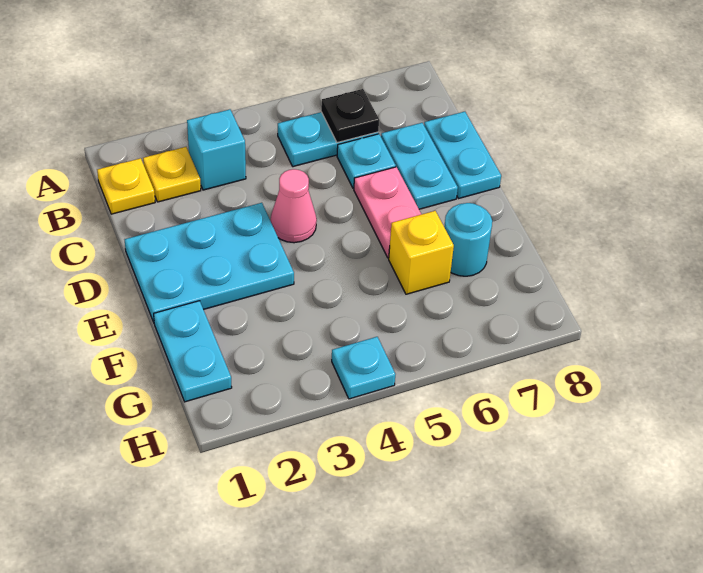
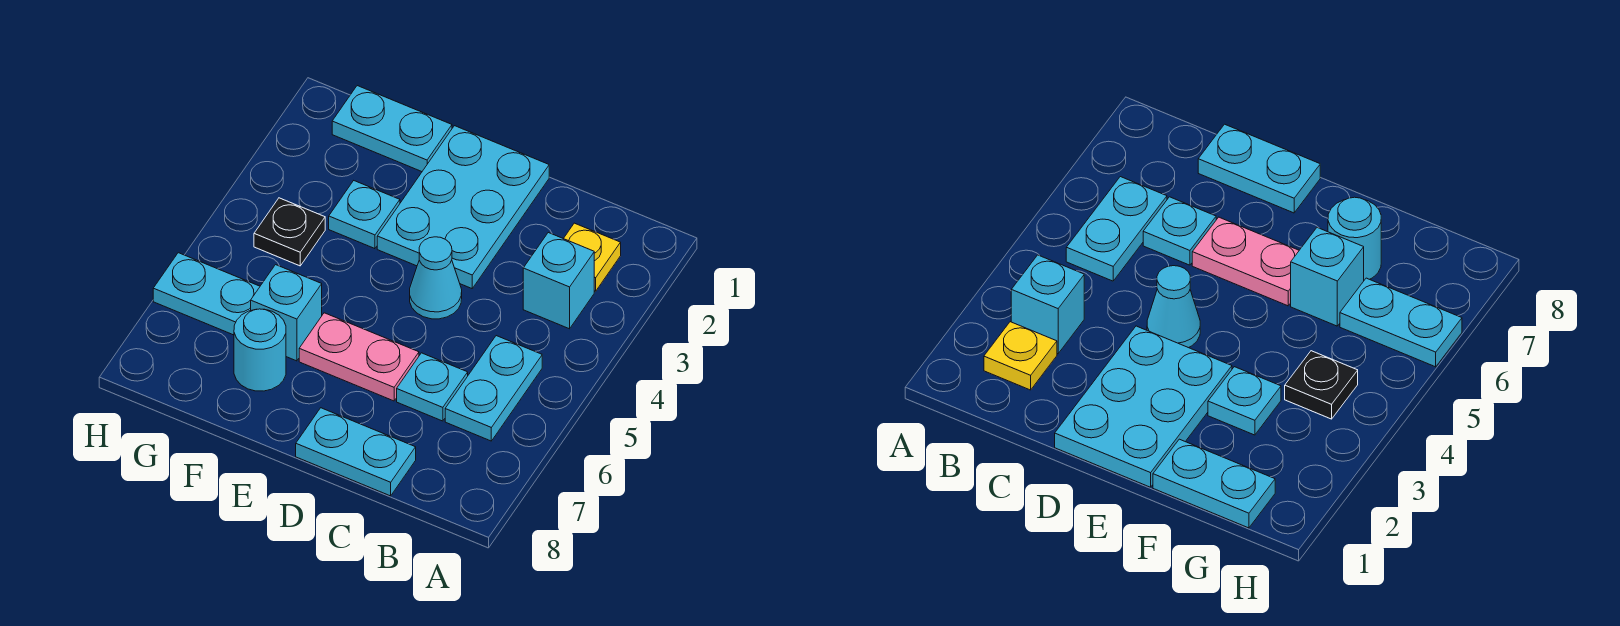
yellow plate B1 level 1 -> none
black plate B6 level 2 -> black plate G4 level 1
cyan plate C7:D7 level 1 -> cyan plate G6:H6 level 1
pink cone D4 level 1 -> cyan cone D4 level 1
yellow brick F6 level 1 -> cyan brick F6 level 1
cyan plate H4 level 1 -> cyan plate F3 level 1

